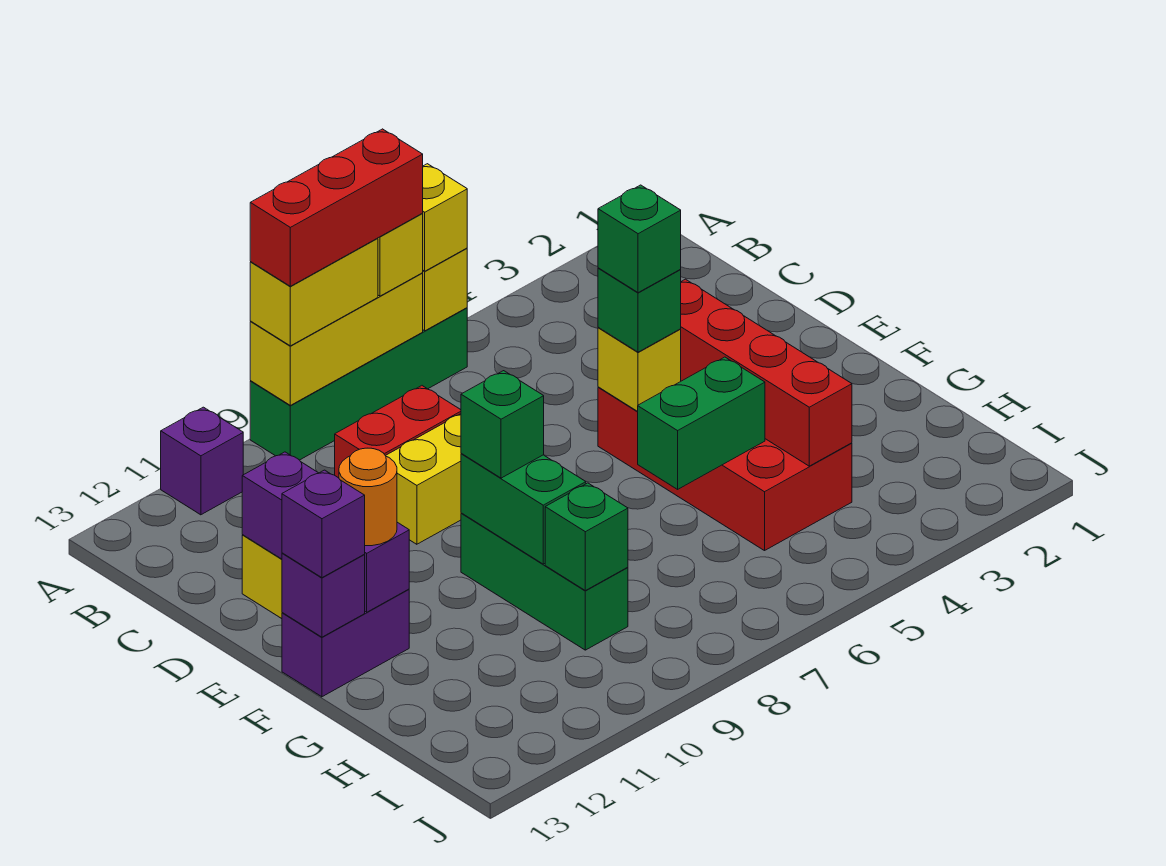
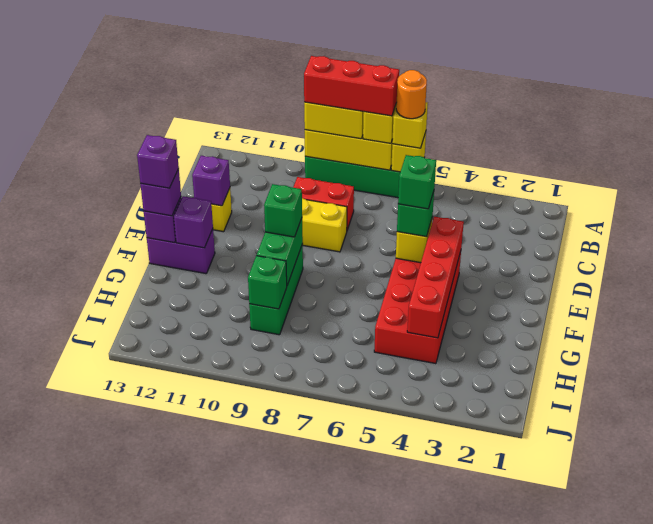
purple brick A11 level 1 -> purple brick F13 level 4
orange round brick F12 level 3 -> orange round brick A6 level 4
green brick G5:G6 level 2 -> none

